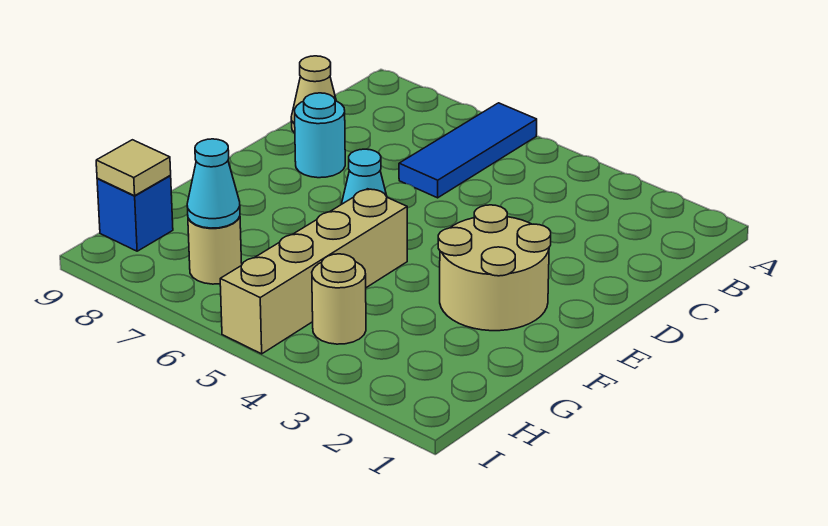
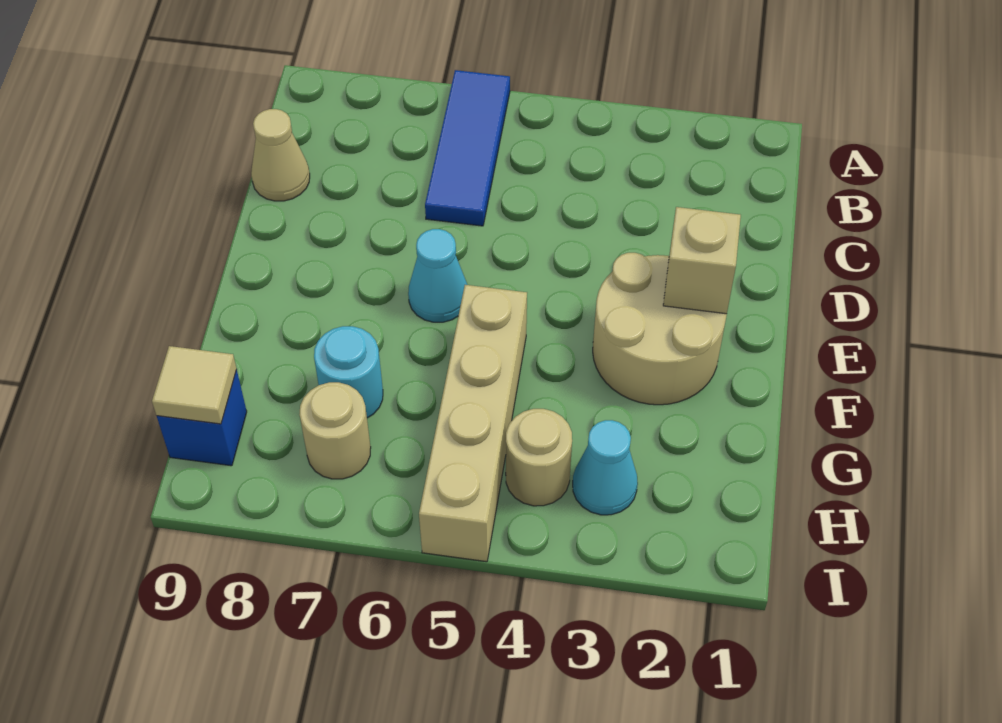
cyan round brick D8 level 1 -> cyan round brick G7 level 1
none -> tan brick E2 level 2
cyan cone H7 level 2 -> cyan cone H3 level 1

